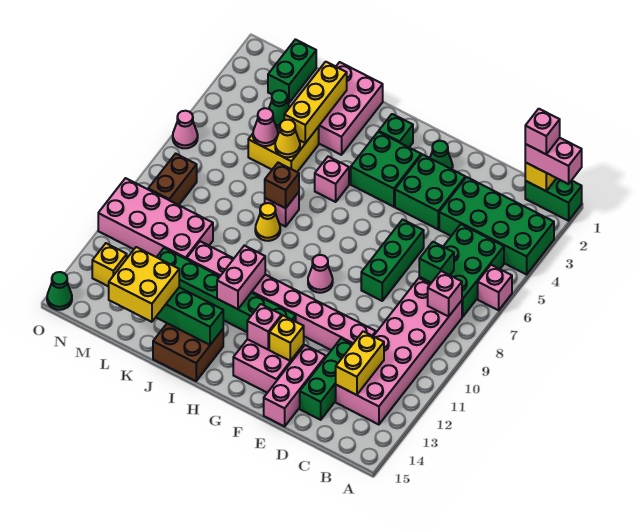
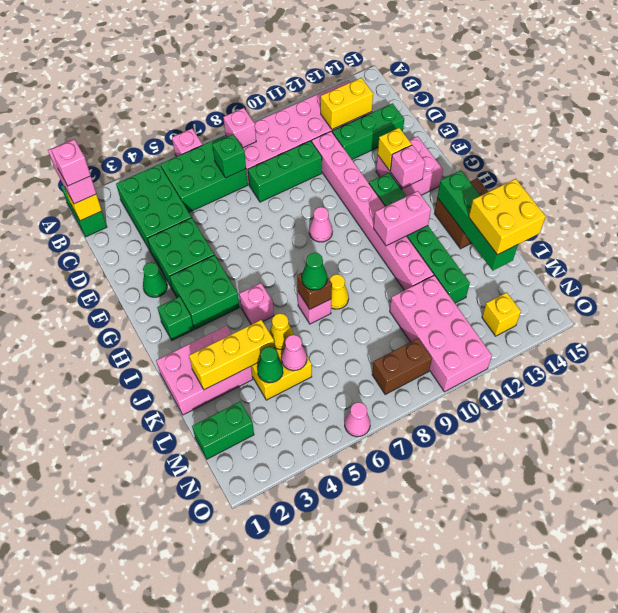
green brick A3:D4 level 1 -> green brick B3:D4 level 1
green brick E6:E8 level 1 -> green brick D8:D10 level 1
pink brick E13:E15 level 1 -> none
green cone O15 level 1 -> green cone J7 level 3

